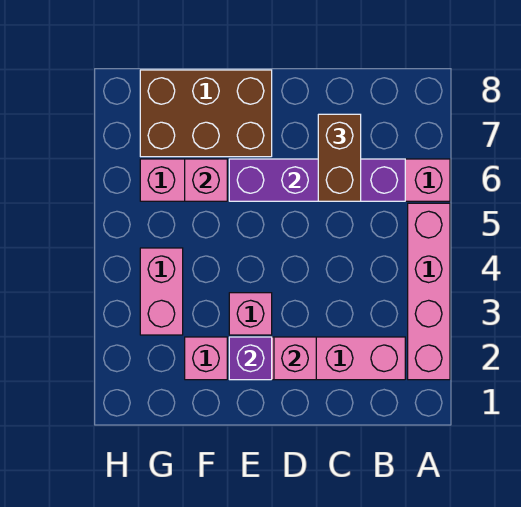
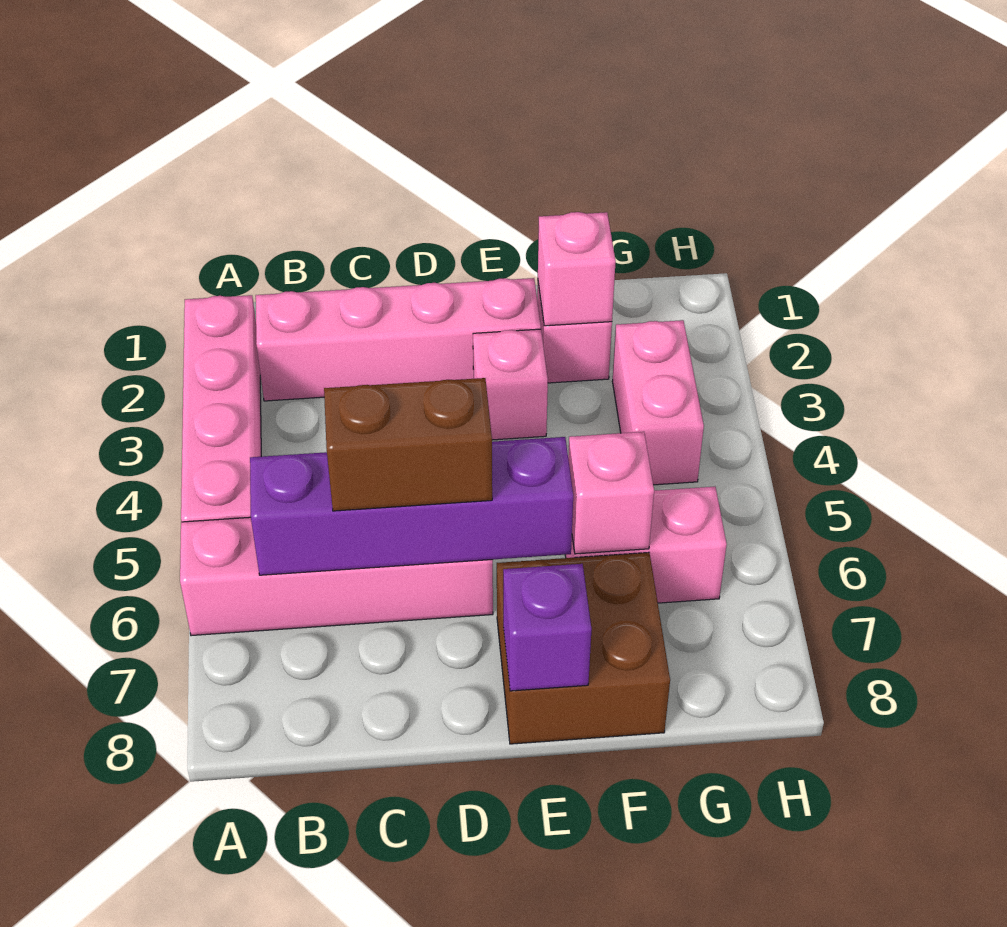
brown brick C6:C7 level 3 -> brown brick C6:D6 level 3
pink brick D2 level 2 -> pink brick F2 level 2
purple brick E2 level 2 -> purple brick E8 level 2
brown brick E7:G8 level 1 -> brown brick E7:F8 level 1

